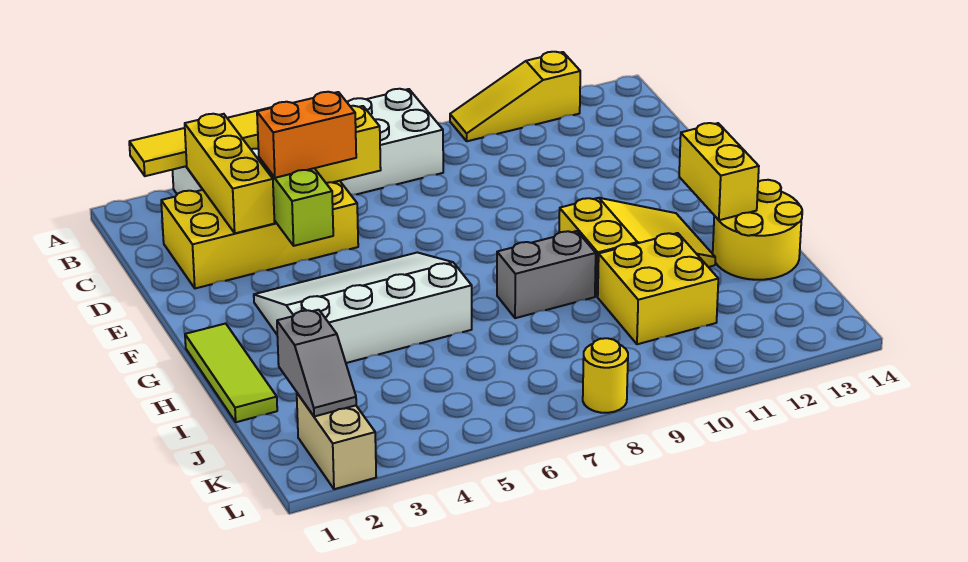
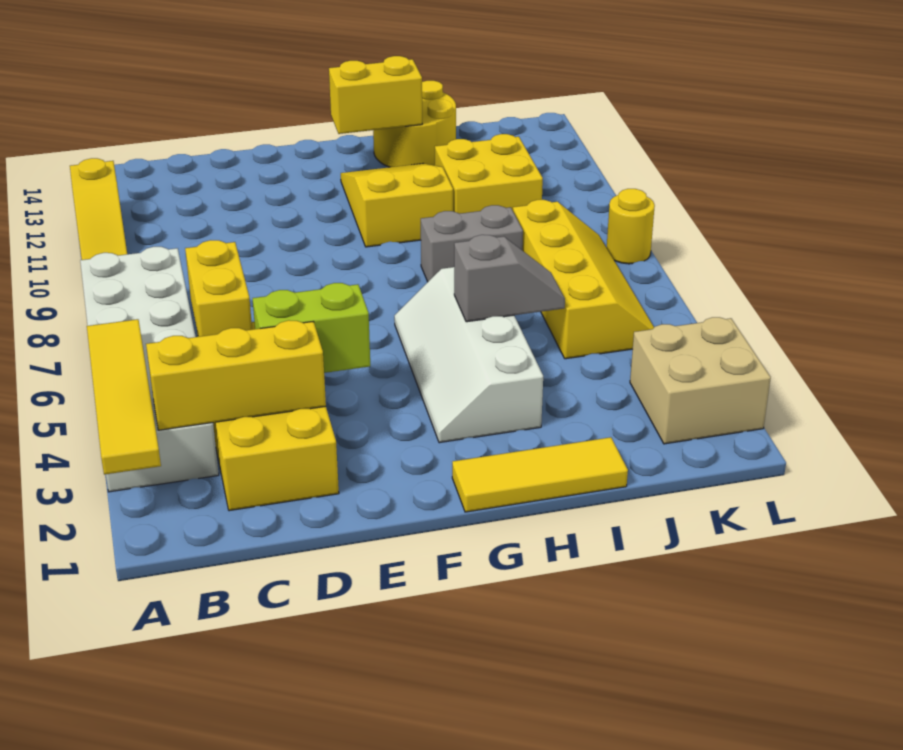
orange brick D4:D5 level 3 -> none
white slope F3:H6 level 1 top H -> white slope G3:H6 level 1 top H
lime tile G1:I1 level 1 -> yellow tile G1:I1 level 1
grey brick H8:H9 level 1 -> grey brick H8:I8 level 1
grey slope J2:K2 level 2 top J -> grey slope H5:I5 level 2 top H
none -> yellow slope J5:K8 level 1 top J
tan brick K2:L2 level 1 -> tan brick K2:L3 level 1

